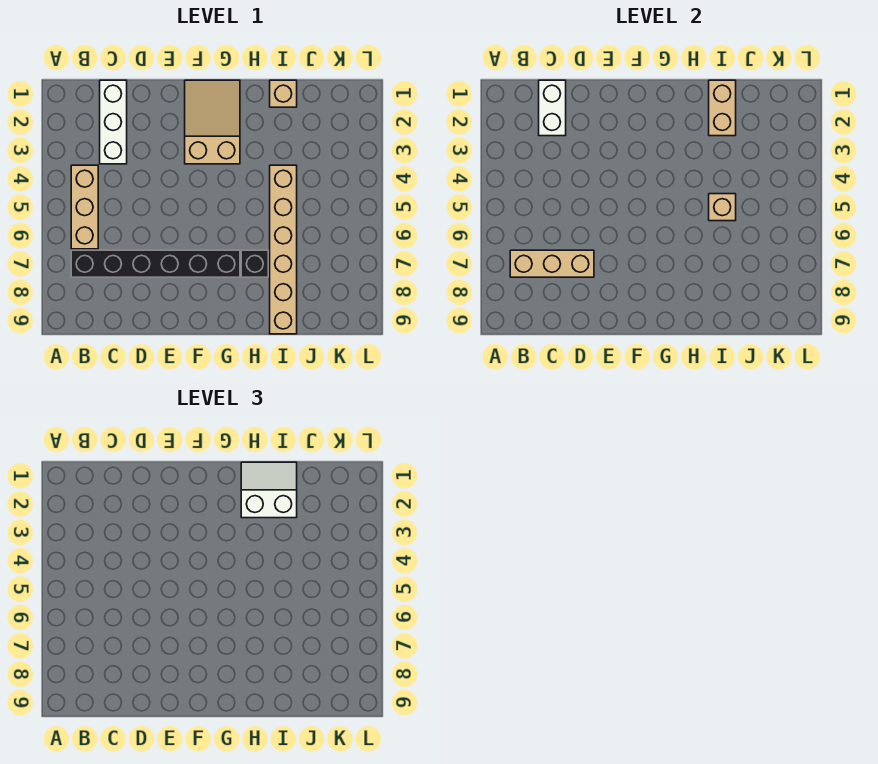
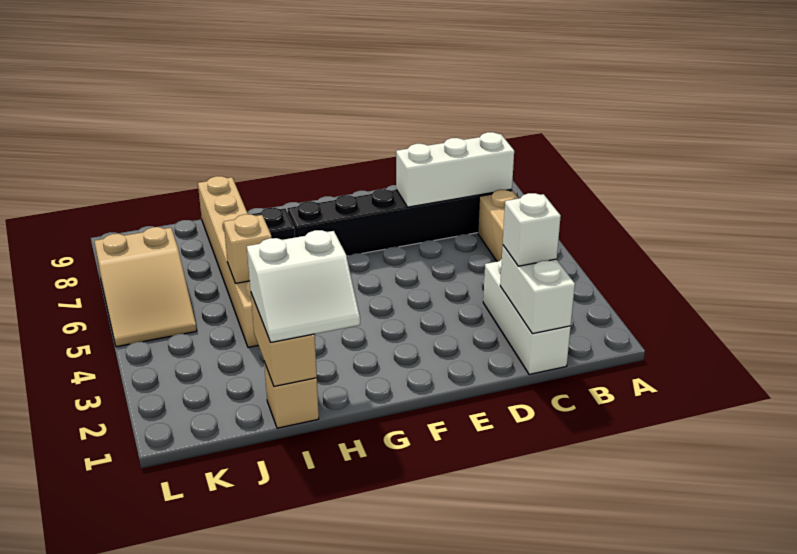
tan brick B7:D7 level 2 -> white brick B7:D7 level 2
none -> white brick C2 level 3
tan slope F1:G3 level 1 top 3 -> tan slope K5:L7 level 1 top 7

